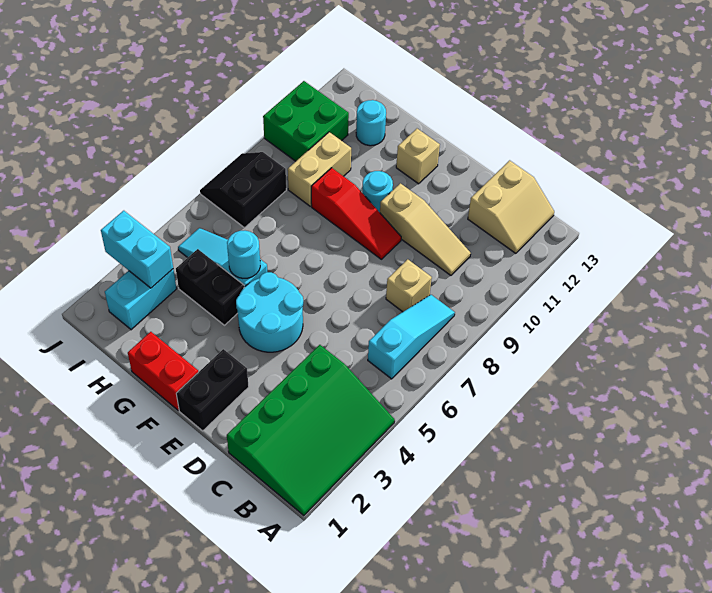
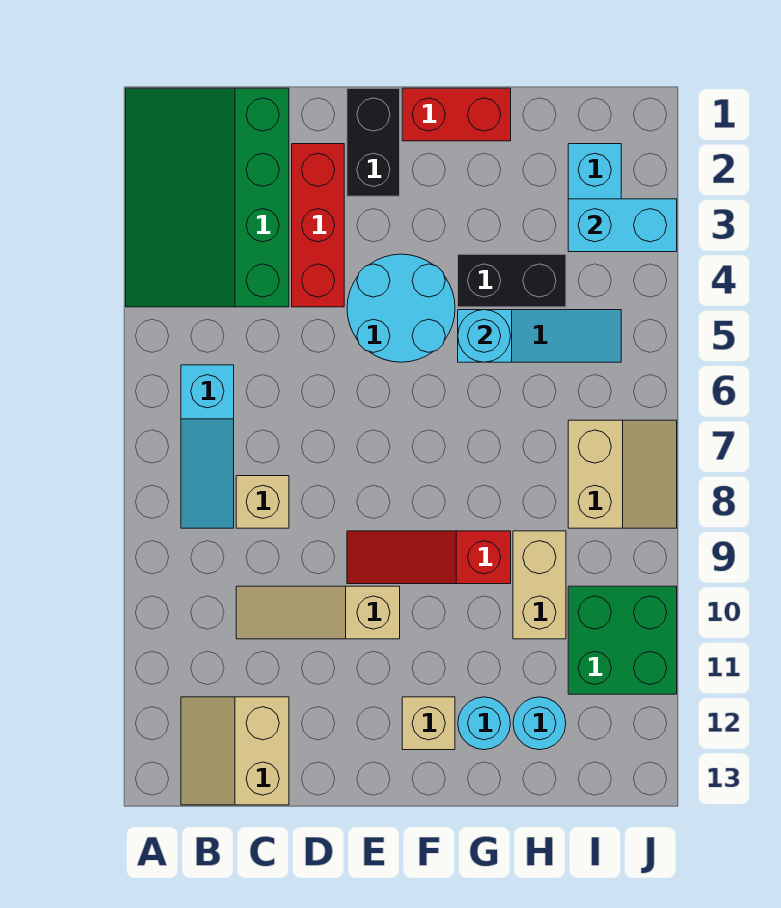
none -> red brick D2:D4 level 1
cyan round brick F10 level 1 -> cyan round brick G12 level 1
black slope I7:J8 level 1 top I -> tan slope I7:J8 level 1 top I

